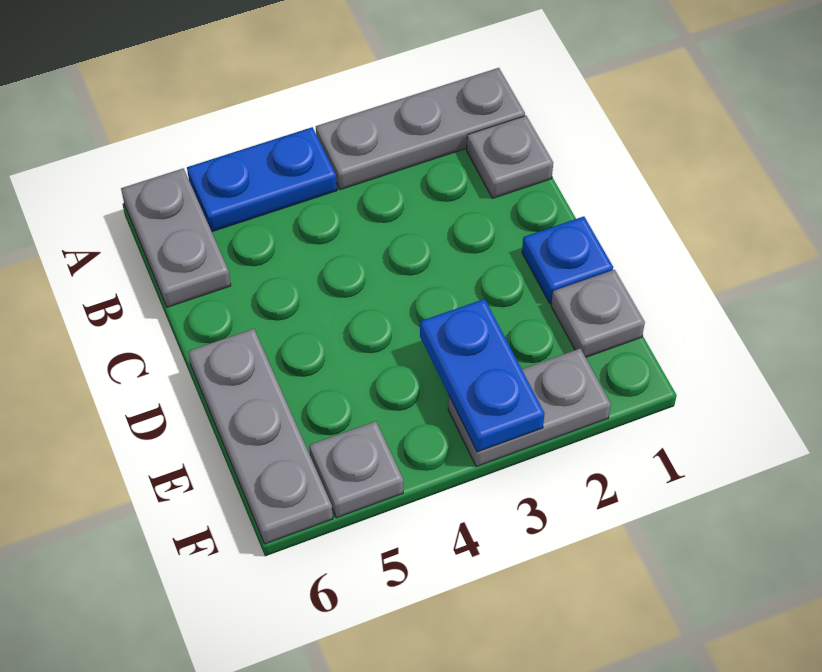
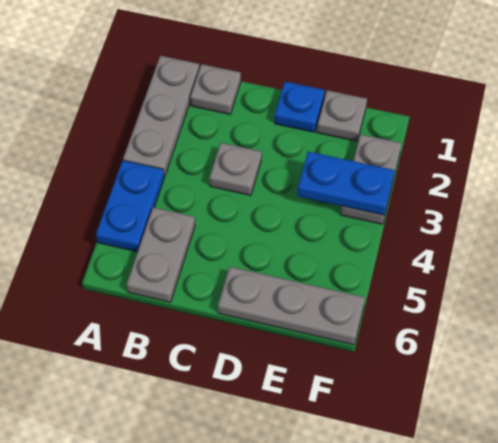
grey plate A6:B6 level 1 -> grey plate B5:B6 level 1
grey plate F5 level 1 -> grey plate C3 level 1

